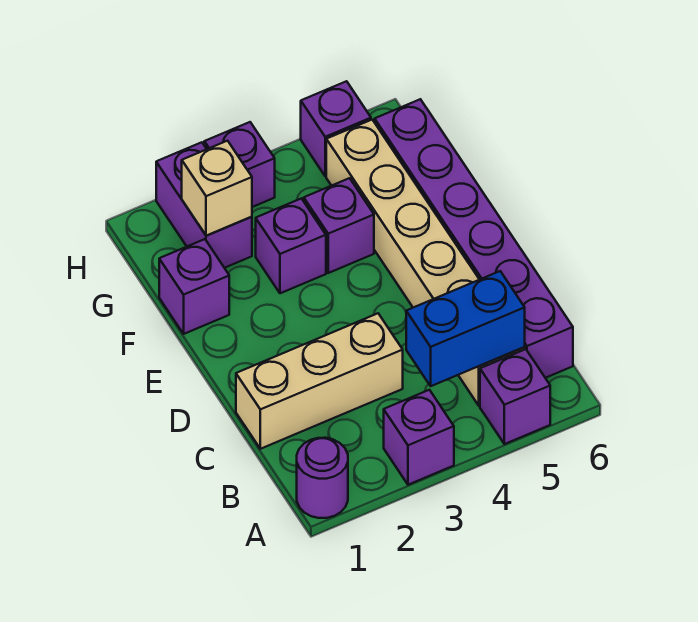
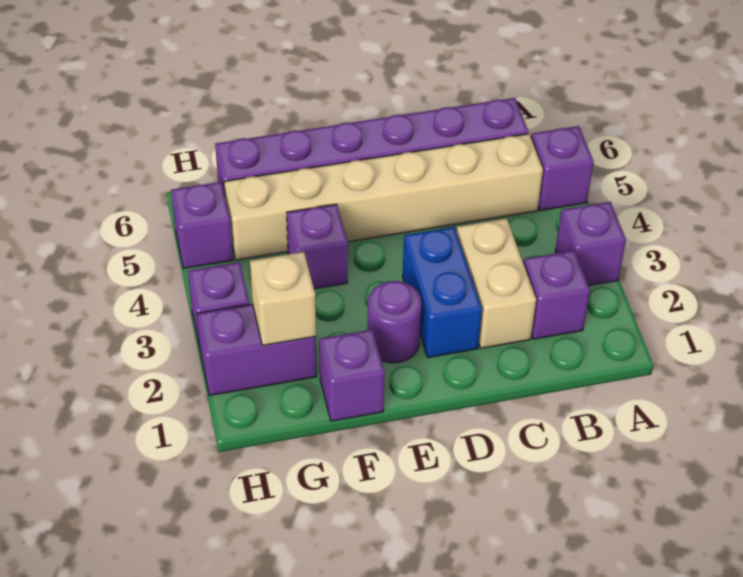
purple round brick A1 level 1 -> purple round brick E2 level 1
blue brick B4:B5 level 2 -> blue brick D2:D3 level 1
tan brick C1:C3 level 1 -> tan brick C2:C3 level 1
purple brick F3 level 1 -> purple brick B2 level 1

